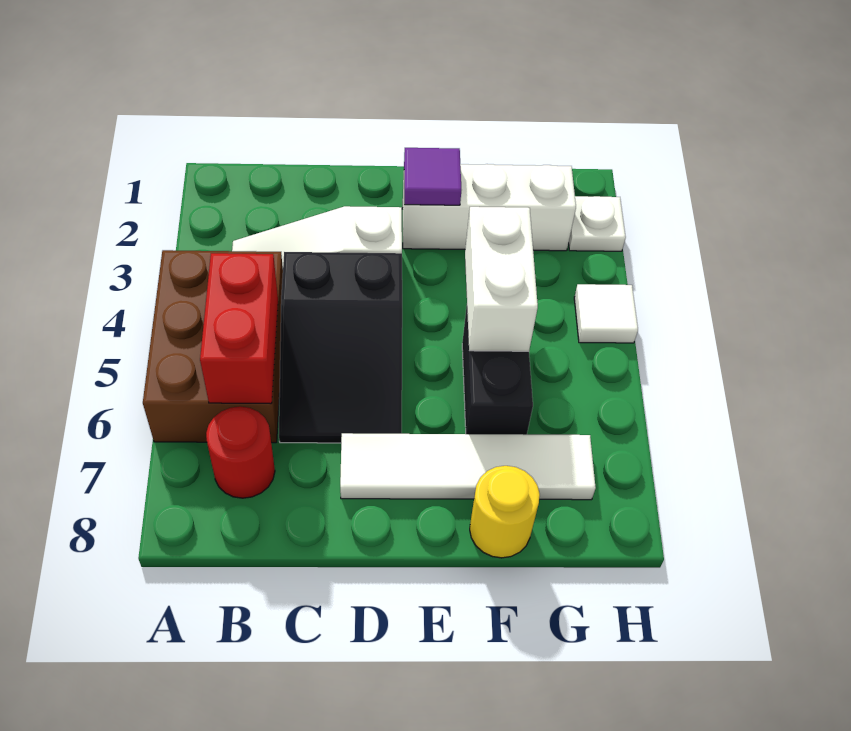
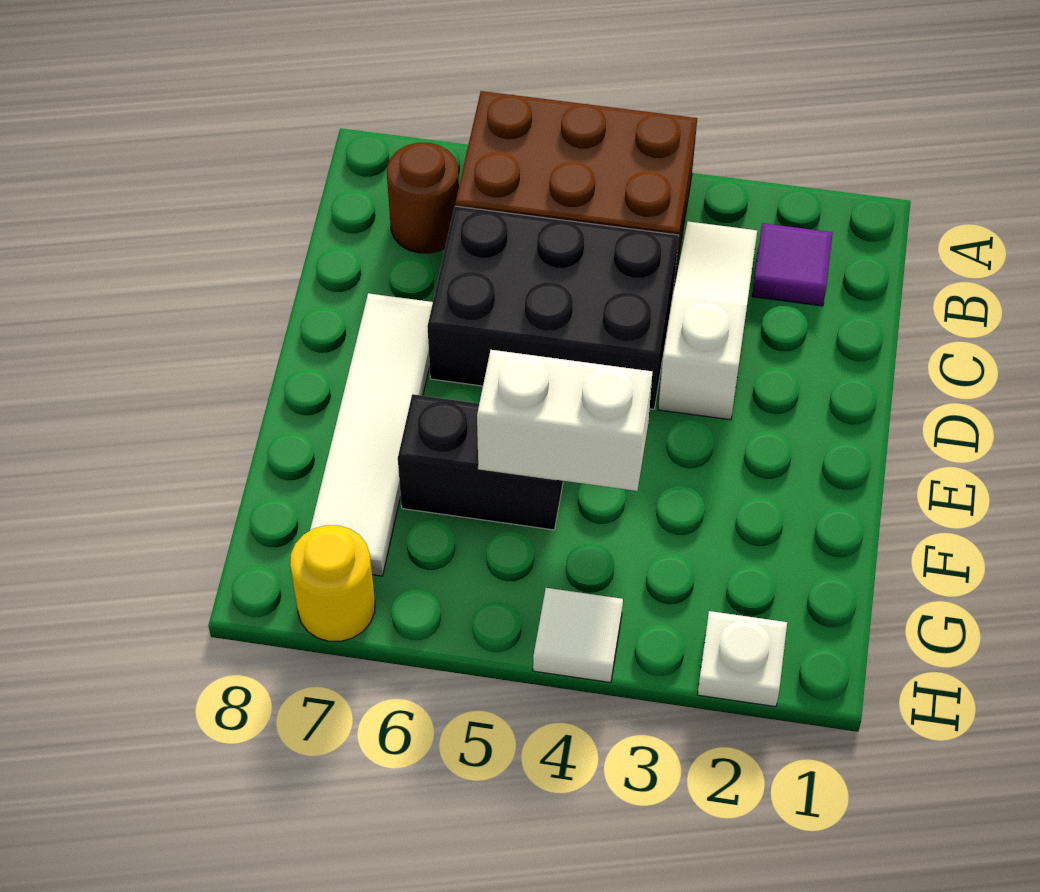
red brick B5:B6 level 2 -> none
red round brick B7 level 1 -> brown round brick B7 level 1
black slope C4:D6 level 1 top 4 -> black brick C4:D6 level 1
white brick E2:G2 level 1 -> none
purple tile E2 level 2 -> purple tile B2 level 1
yellow round brick F8 level 1 -> yellow round brick H7 level 1

